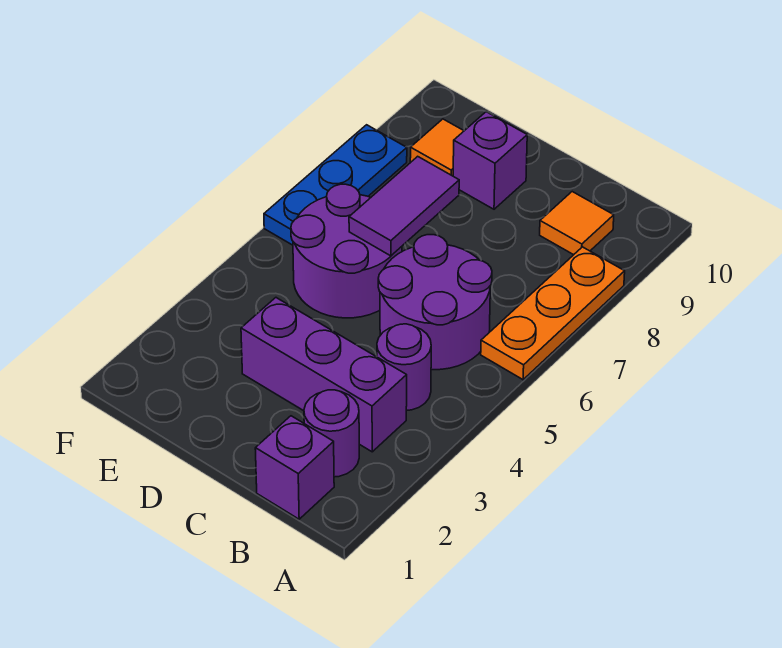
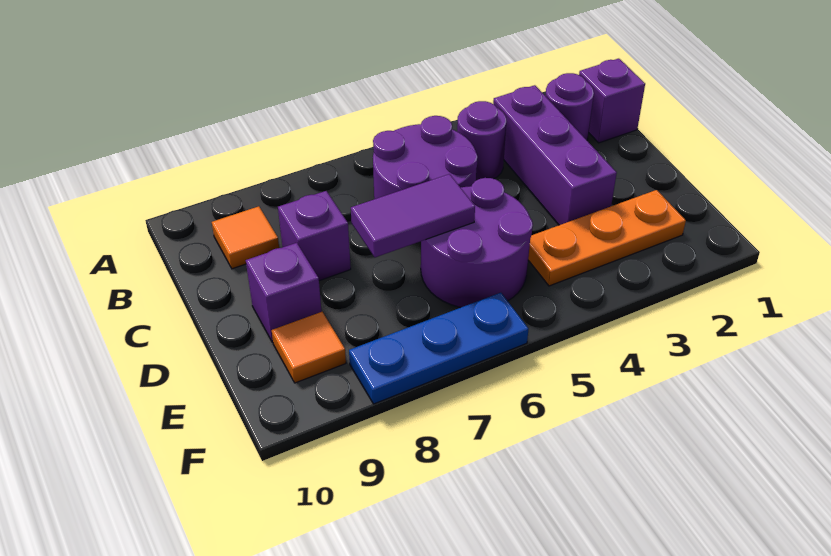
orange plate A6:A8 level 1 -> orange plate E2:E4 level 1
none -> purple brick C8 level 1

